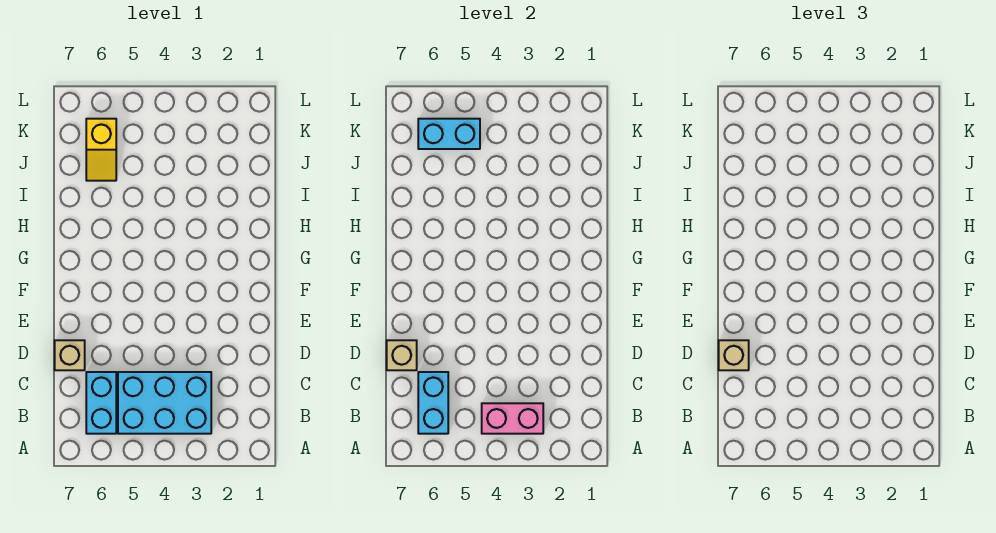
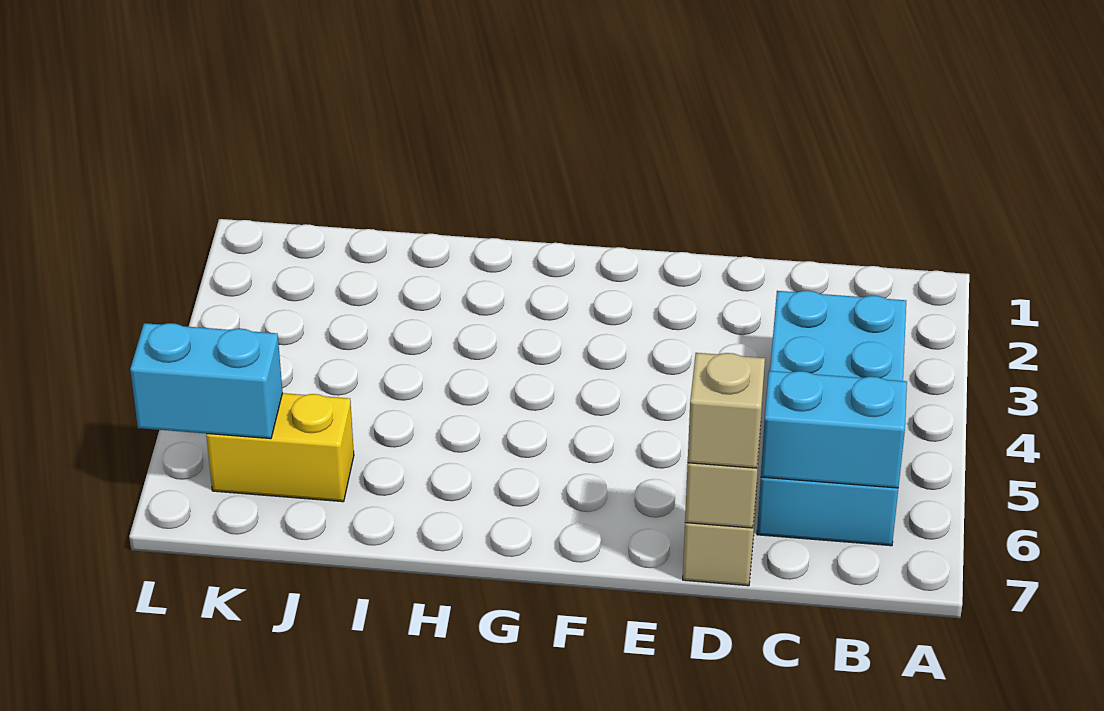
pink brick B3:B4 level 2 -> none
yellow slope J6:K6 level 1 top K -> yellow brick J6:K6 level 1
cyan brick K5:K6 level 2 -> cyan brick K6:L6 level 2

